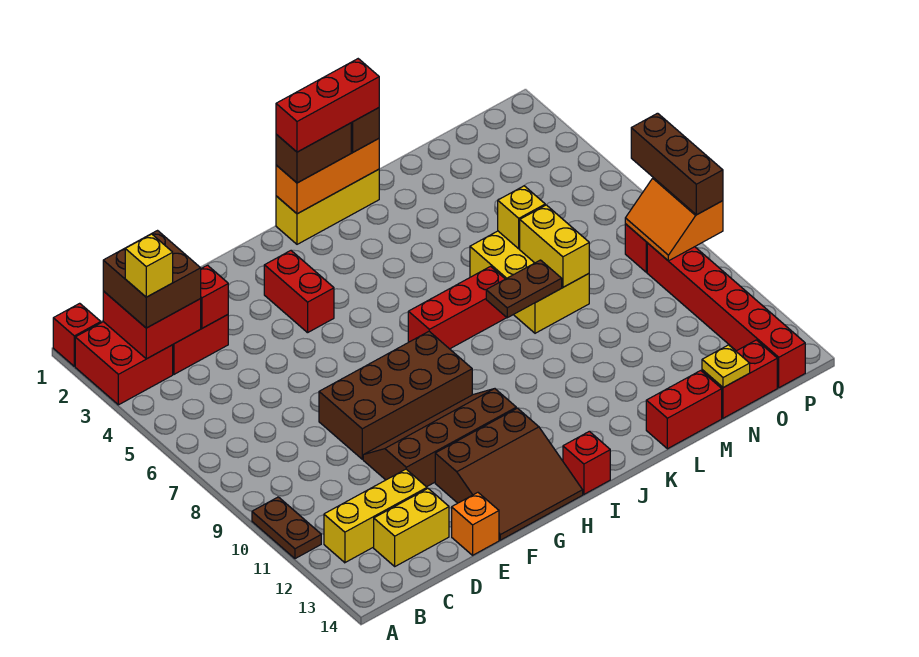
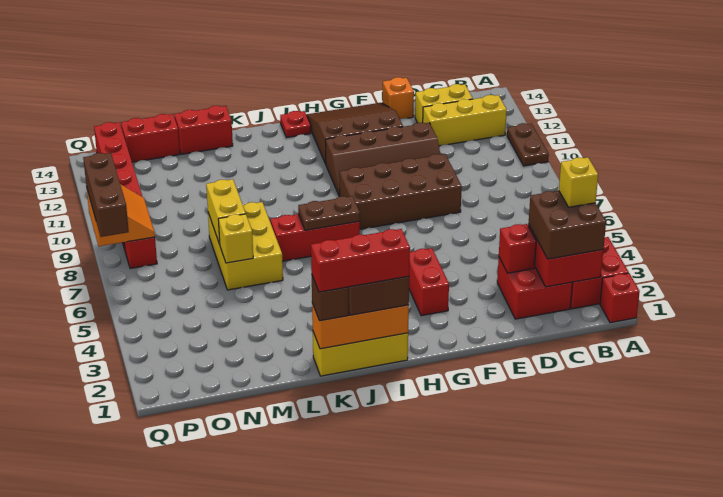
red brick I14 level 1 -> red plate I14 level 1
brown plate K8:L8 level 2 -> brown plate I7:J7 level 2
yellow plate N14 level 2 -> none

